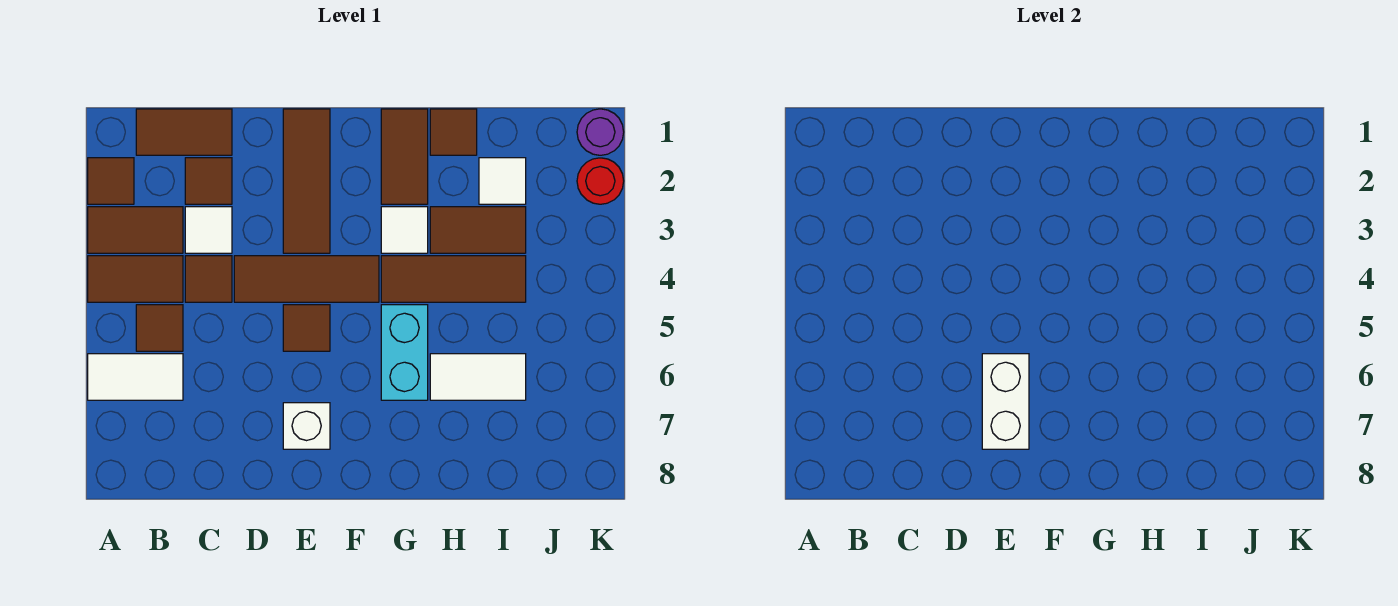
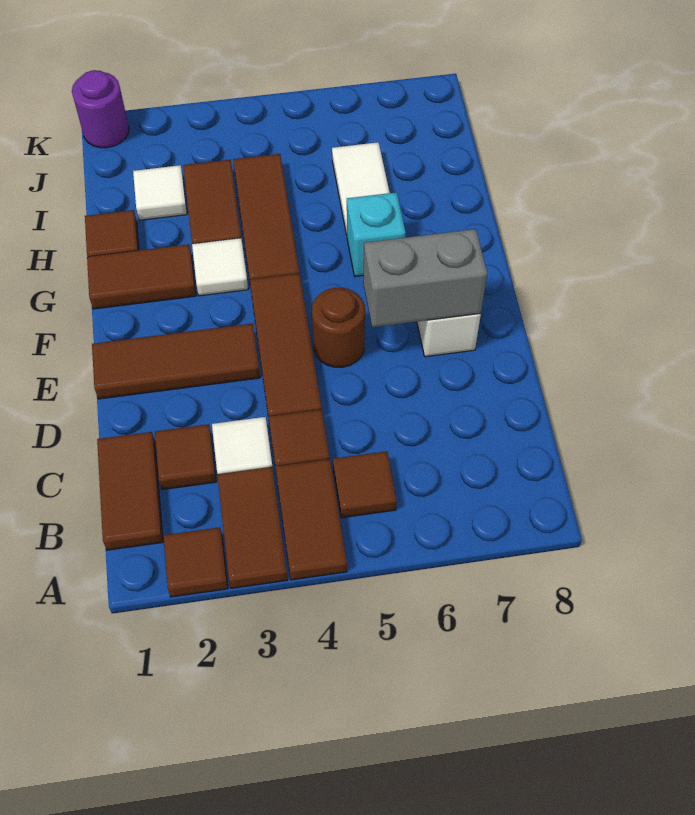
white tile A6:B6 level 1 -> none
brown tile E5 level 1 -> brown round brick E5 level 1
white brick E6:E7 level 2 -> grey brick E6:E7 level 2
cyan brick G5:G6 level 1 -> cyan brick G6 level 1
red round brick K2 level 1 -> none

